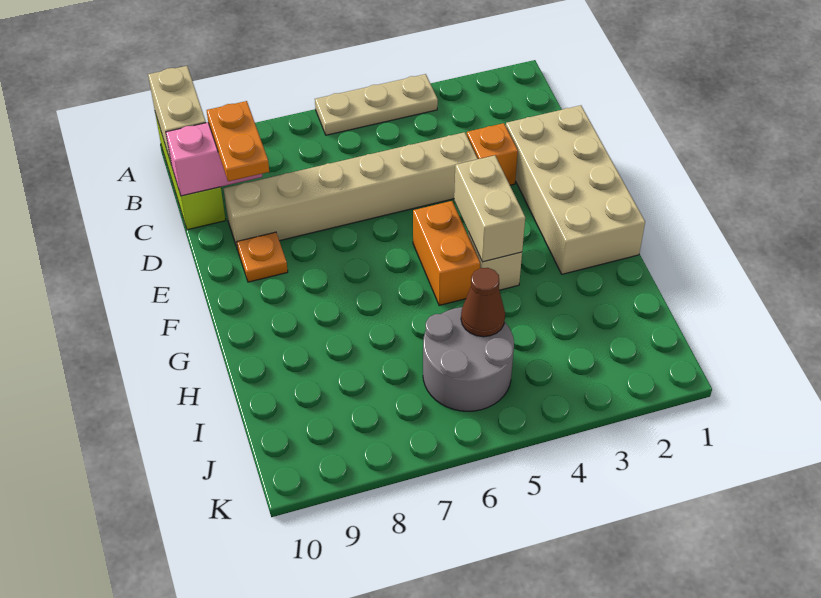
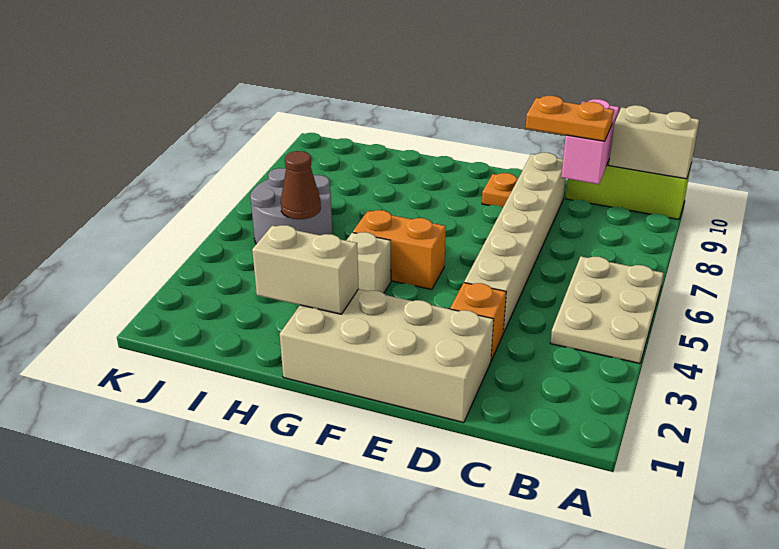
tan plate A4:A6 level 1 -> tan plate A4:B6 level 1
tan brick F4:G4 level 2 -> tan brick G2:H2 level 2

